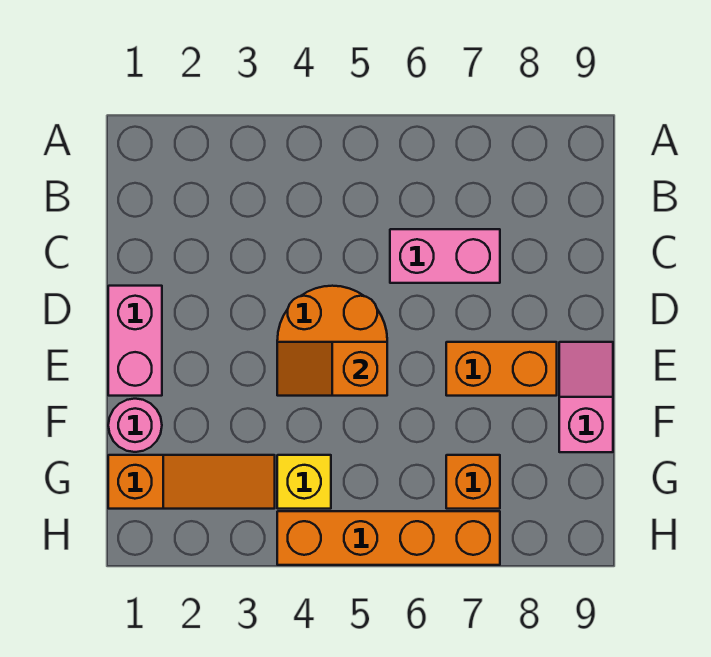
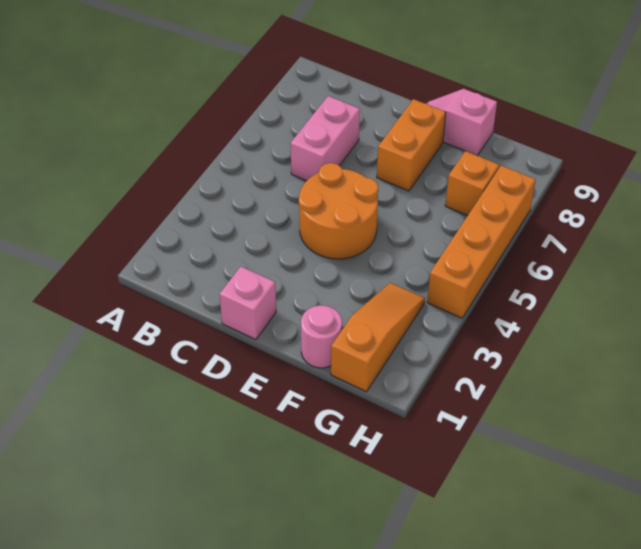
pink brick D1:E1 level 1 -> pink brick D1 level 1
orange slope E4:E5 level 2 top 5 -> none
yellow brick G4 level 1 -> none

